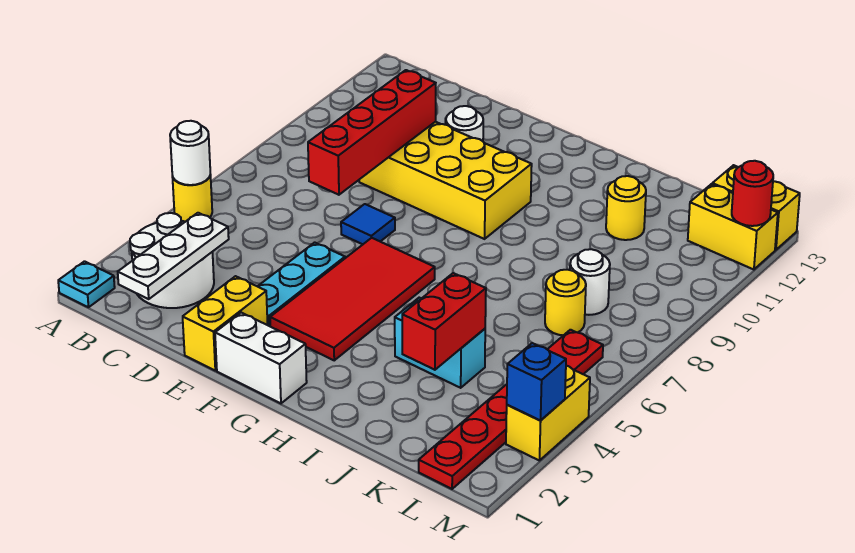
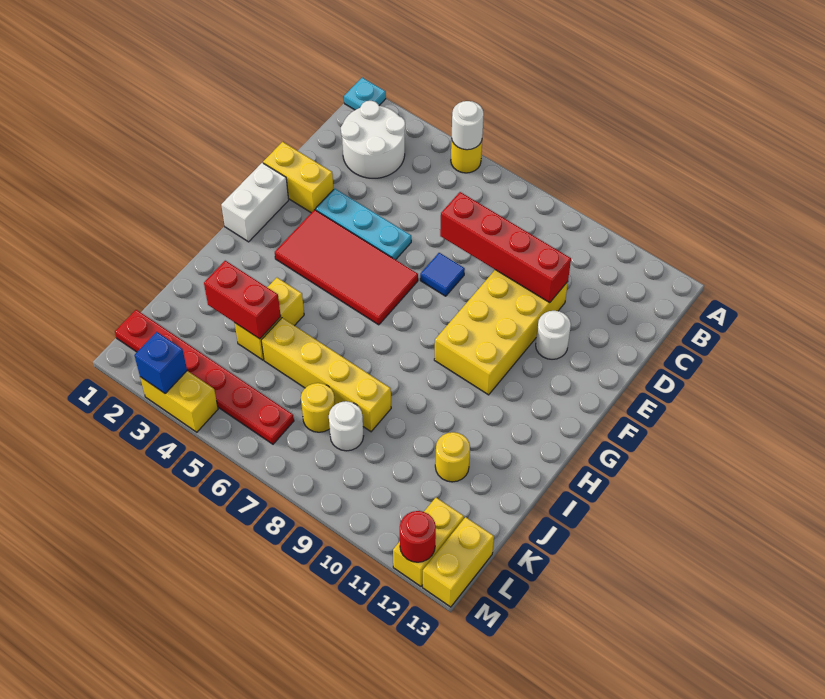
white plate C1:C3 level 2 -> none
cyan brick I4:J4 level 1 -> yellow brick I4:J4 level 1
none -> yellow brick J5:J8 level 1

